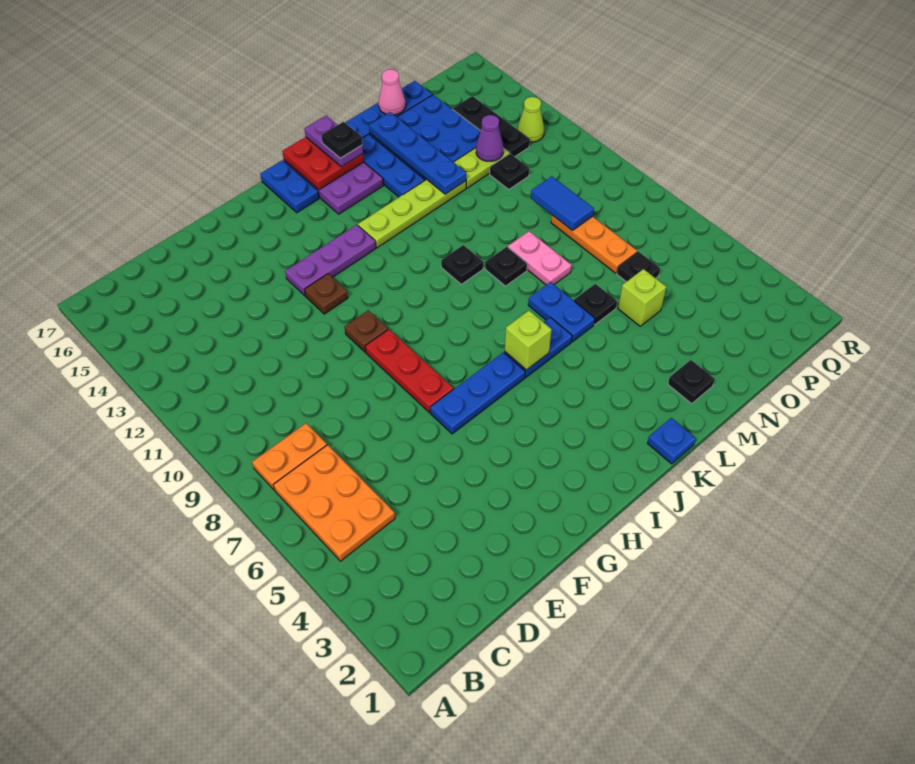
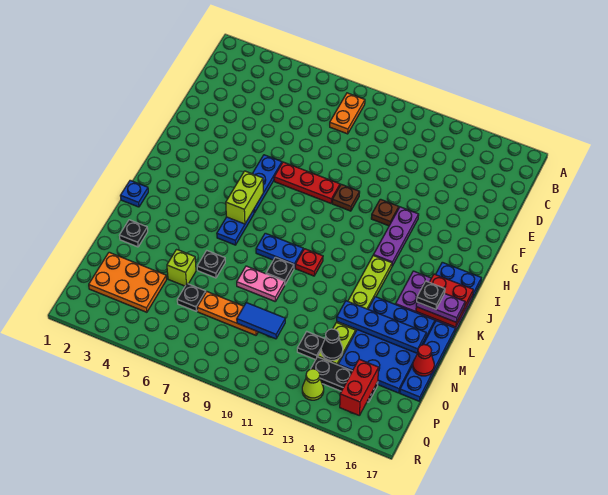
orange plate B5:C7 level 1 -> orange plate O2:P4 level 1
lime brick J6 level 2 -> lime brick I6:J6 level 2
black plate K10 level 1 -> red plate K10 level 1
blue plate L6:L7 level 1 -> blue plate K8:K9 level 1
pink cone N17 level 2 -> red cone N17 level 2
purple cone O13 level 2 -> black cone O13 level 2
none -> red brick P15:Q15 level 2

